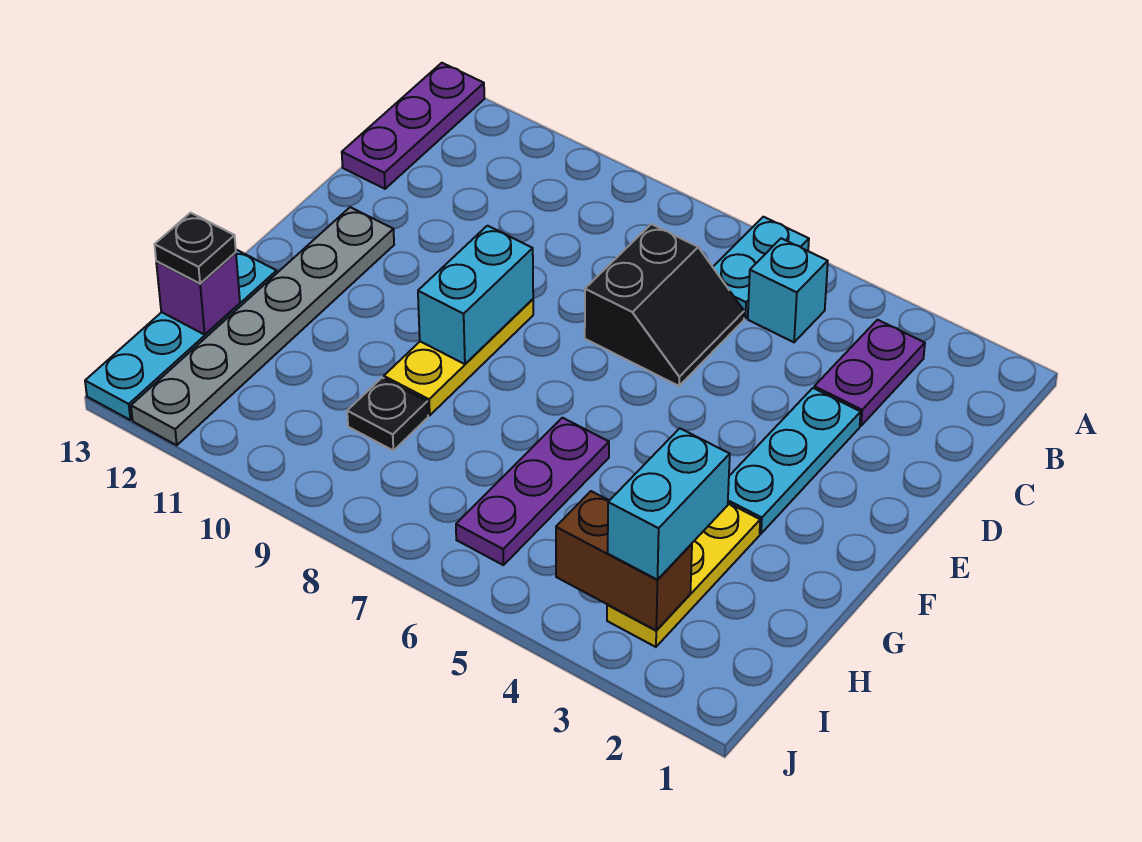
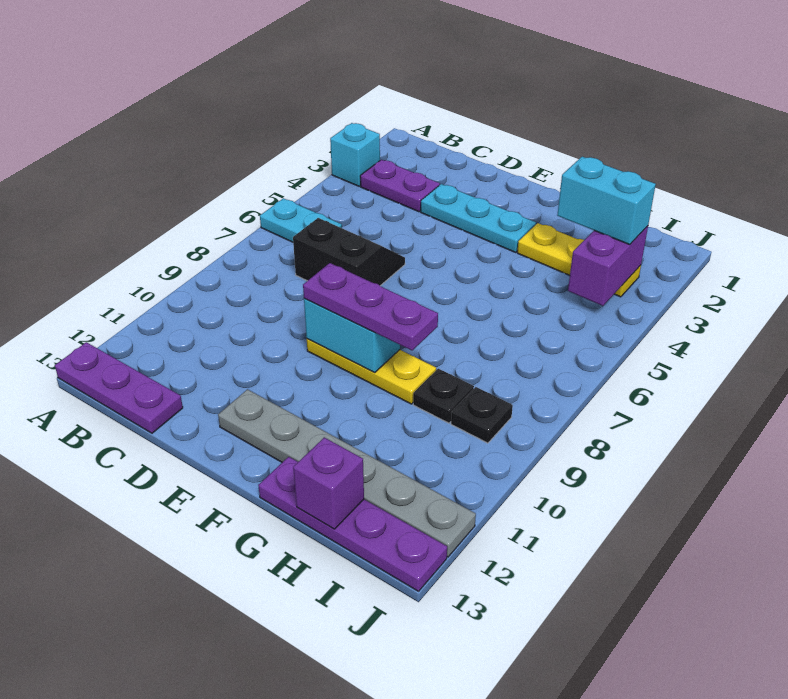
cyan brick B5 level 1 -> cyan brick A3 level 1
purple plate G6:I6 level 1 -> purple plate E9:G9 level 3
cyan plate G13:J13 level 1 -> purple plate G13:J13 level 1
black plate H13 level 3 -> black plate I9 level 1
brown brick I3:I4 level 2 -> purple brick I3:I4 level 2

